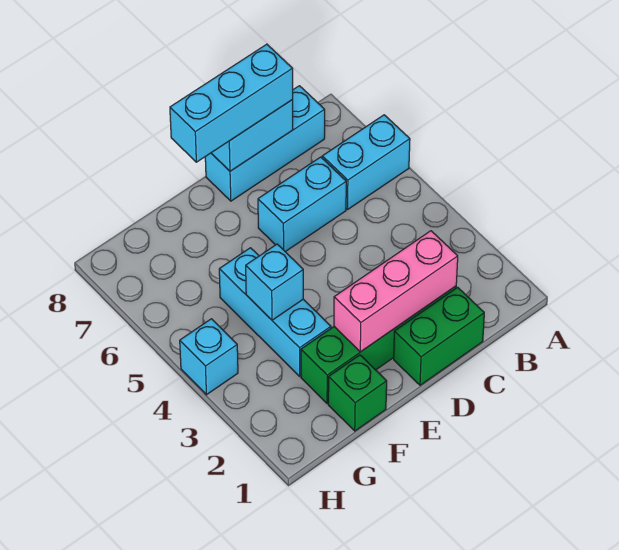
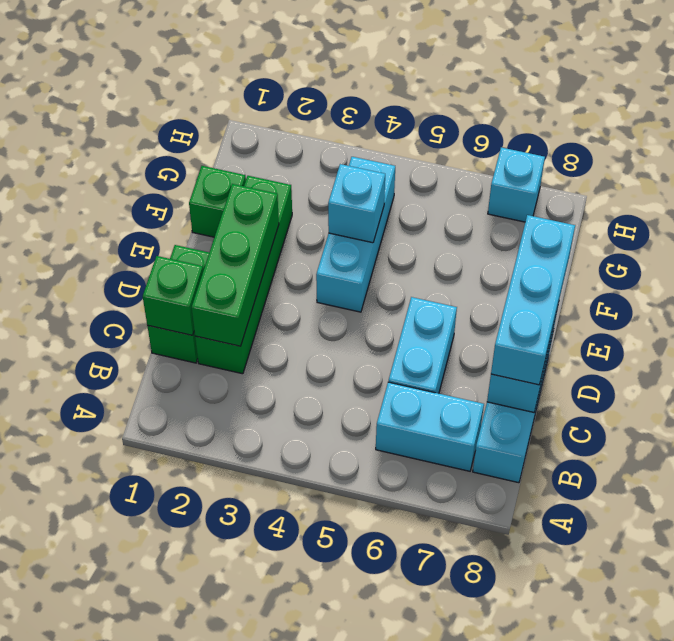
cyan brick A6:B6 level 1 -> cyan brick B6:B7 level 1
none -> green brick C1 level 2
pink brick C2:E2 level 2 -> green brick C2:E2 level 2
cyan brick F3:F5 level 1 -> cyan brick E4:G4 level 1
cyan brick H4 level 1 -> cyan brick H7 level 1

